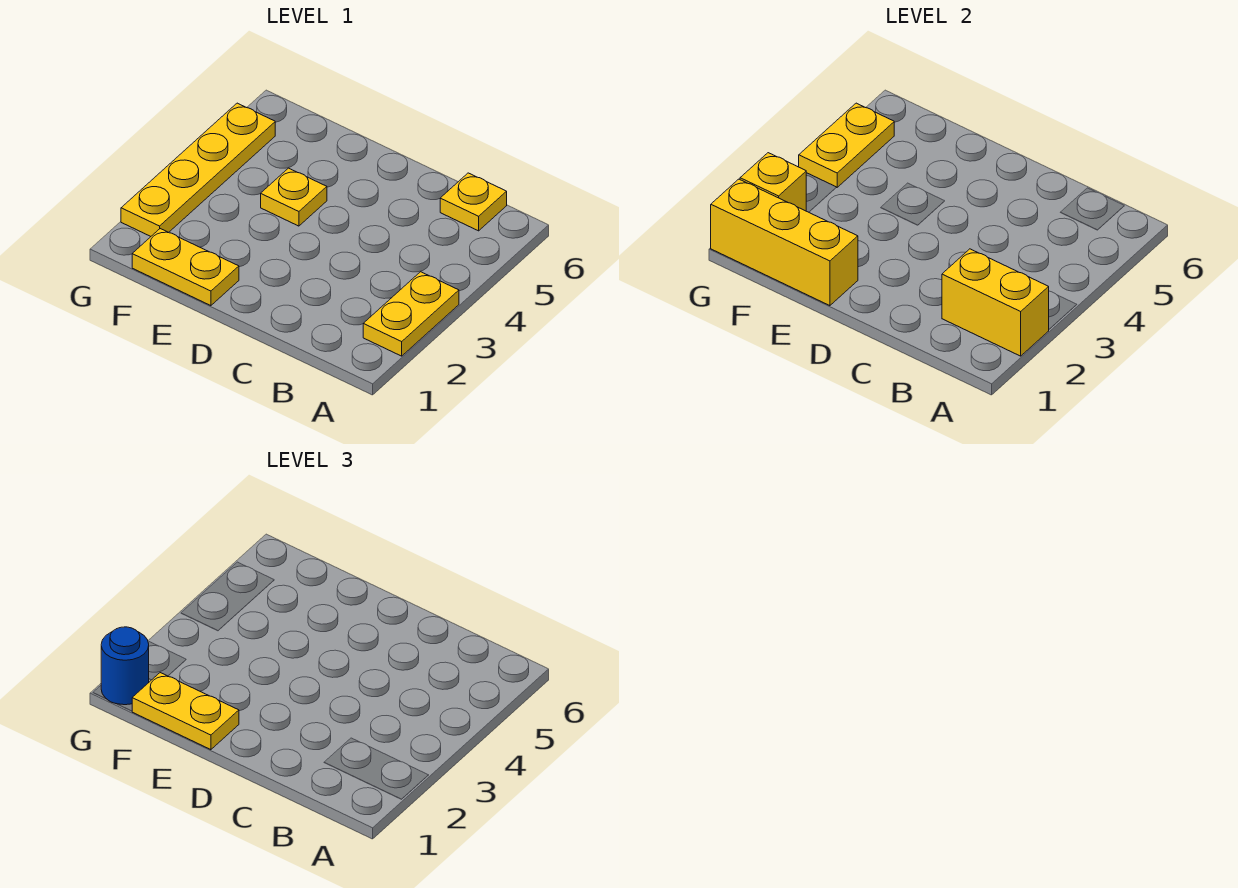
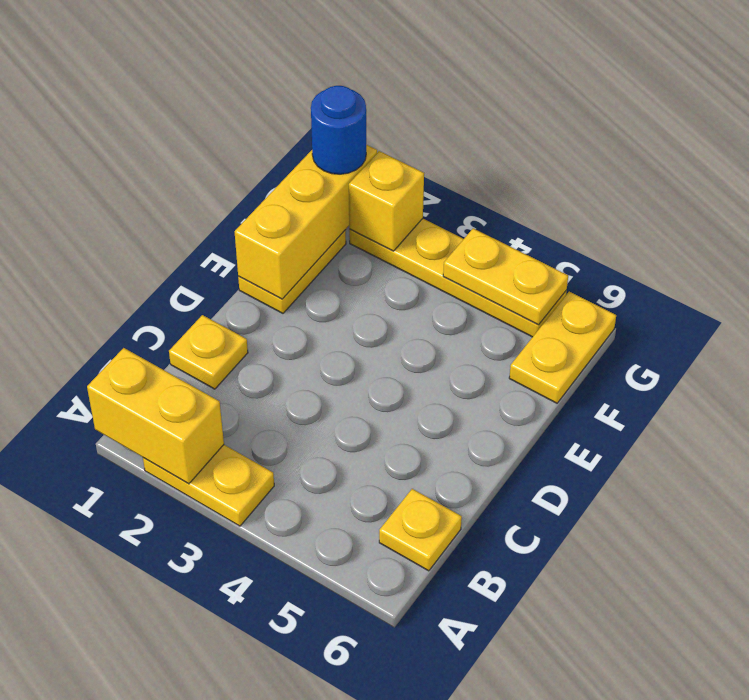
yellow brick A2:B2 level 2 -> yellow brick A1:A2 level 2
yellow plate E1:F1 level 3 -> yellow plate F6:G6 level 1
yellow plate E4 level 1 -> yellow plate C1 level 1

